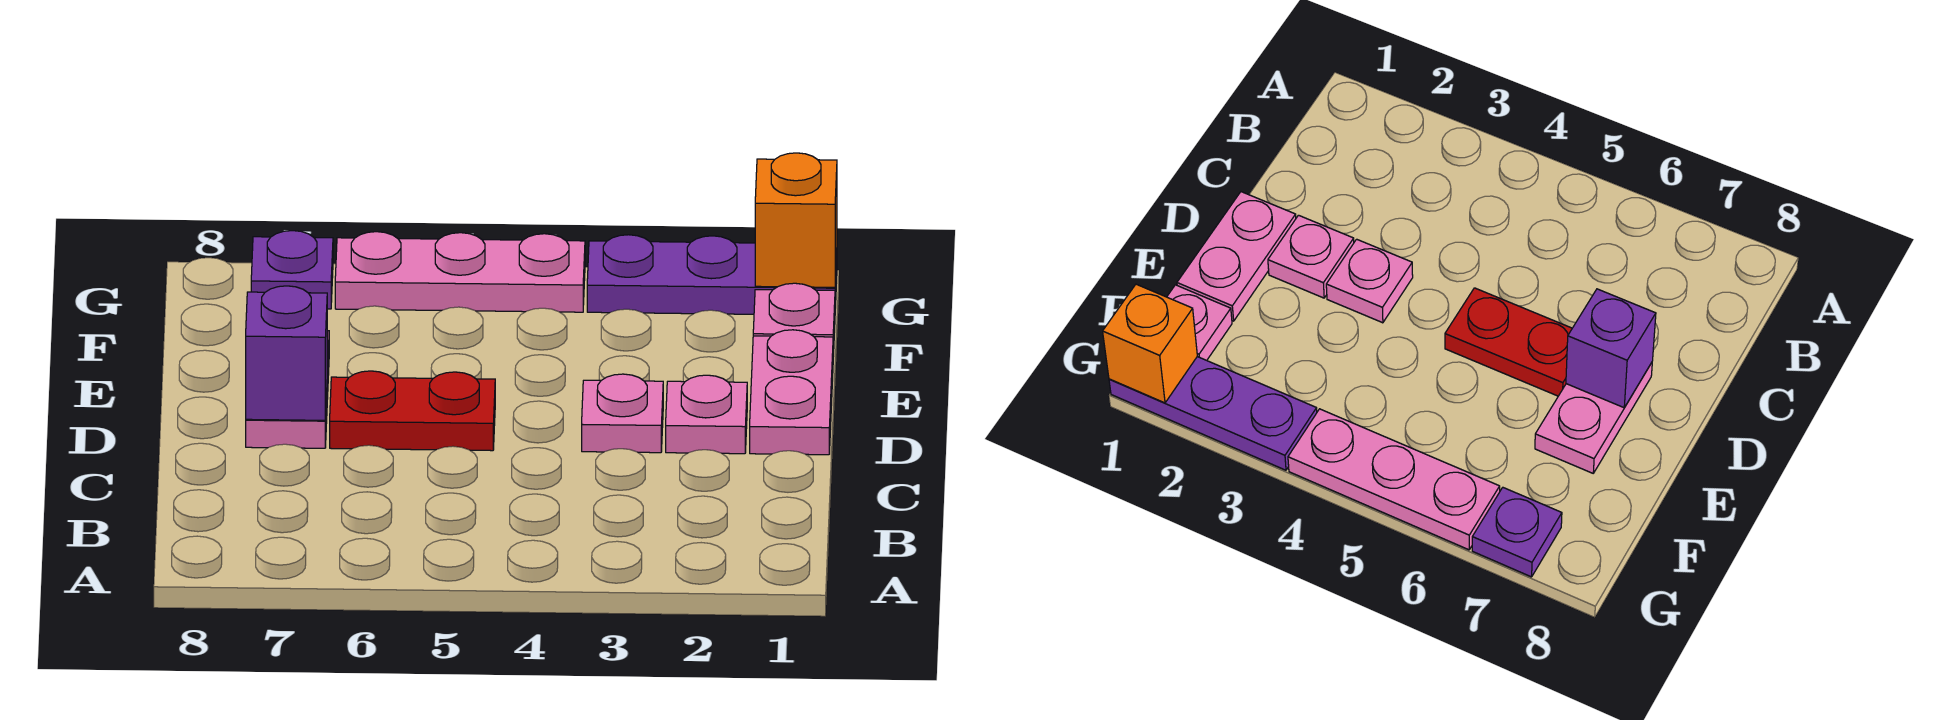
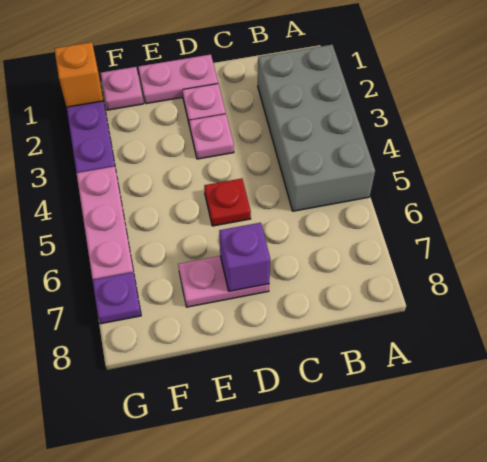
none -> grey brick A2:B5 level 1
red plate D5:D6 level 1 -> red plate D5 level 1

